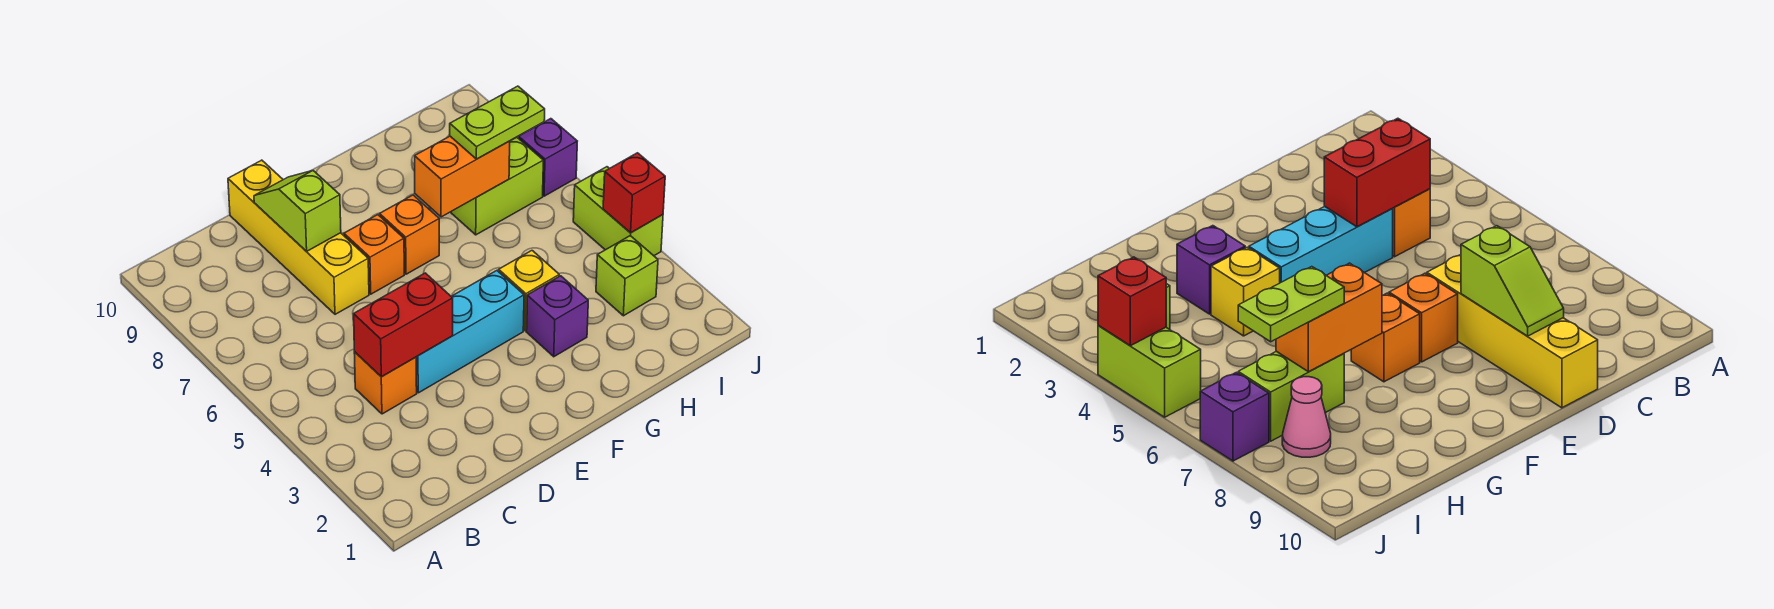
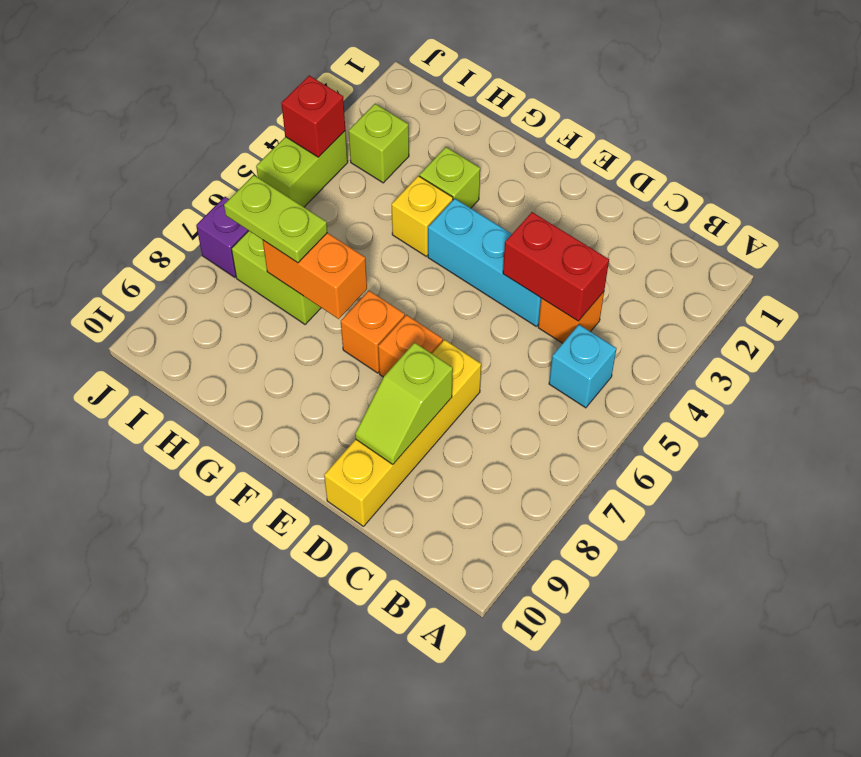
none -> cyan brick B5 level 1
purple brick G3 level 1 -> lime brick G3 level 1
pink cone I8 level 1 -> none

